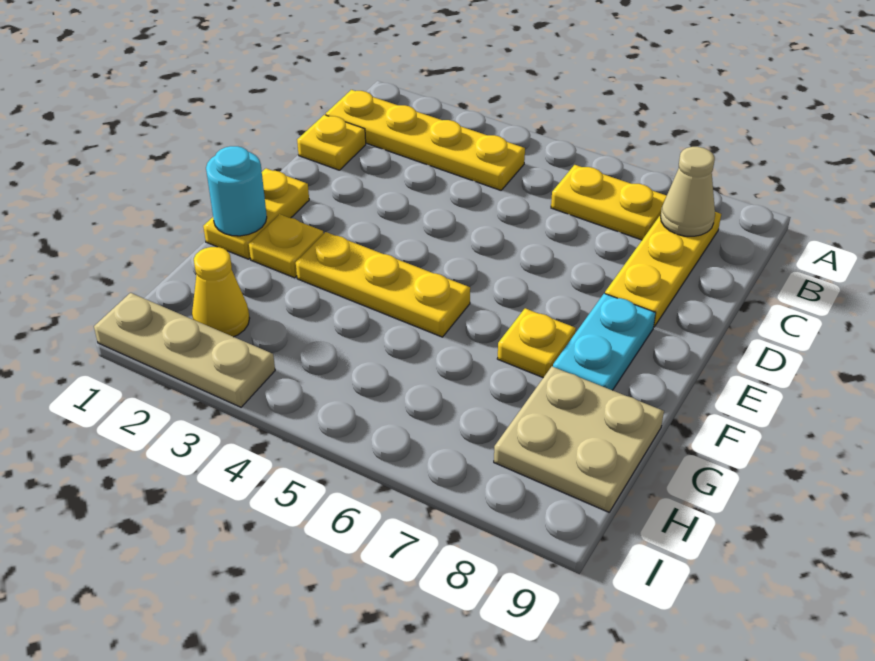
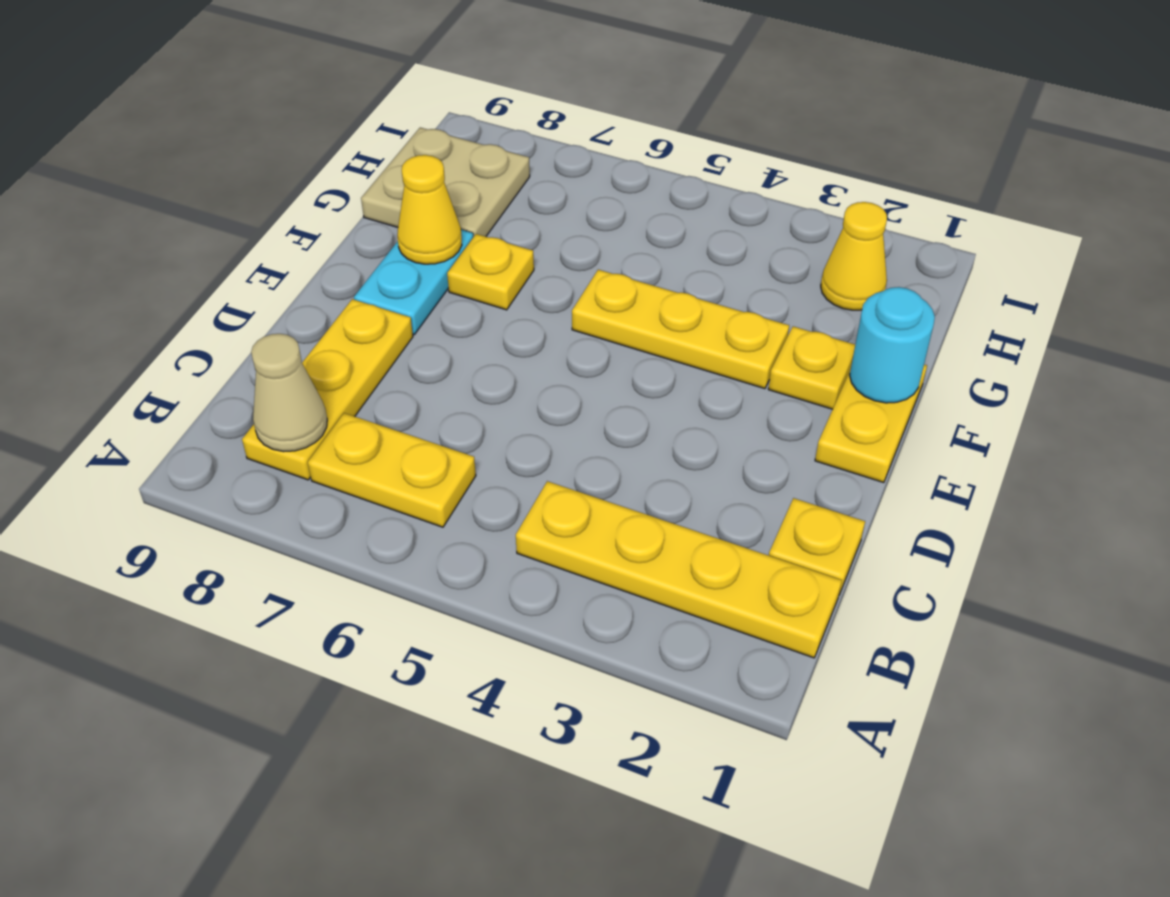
none -> yellow cone F8 level 2
tan plate I1:I3 level 1 -> none

